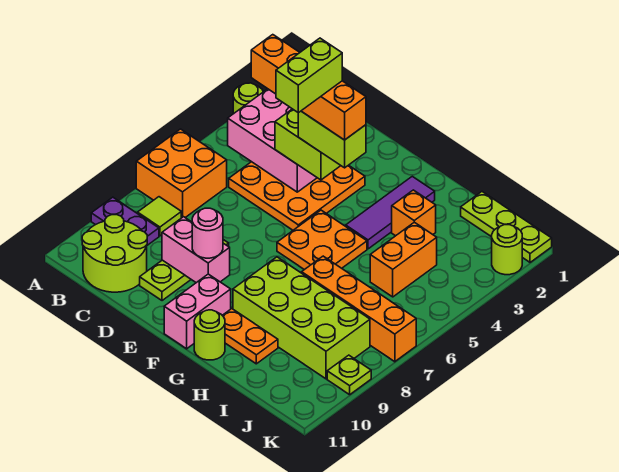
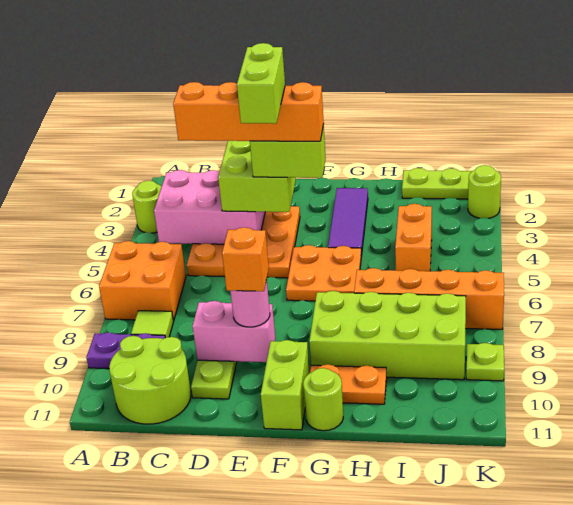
pink brick F10:F11 level 1 -> lime brick F10:F11 level 1
orange brick H3 level 1 -> orange brick E9 level 4

